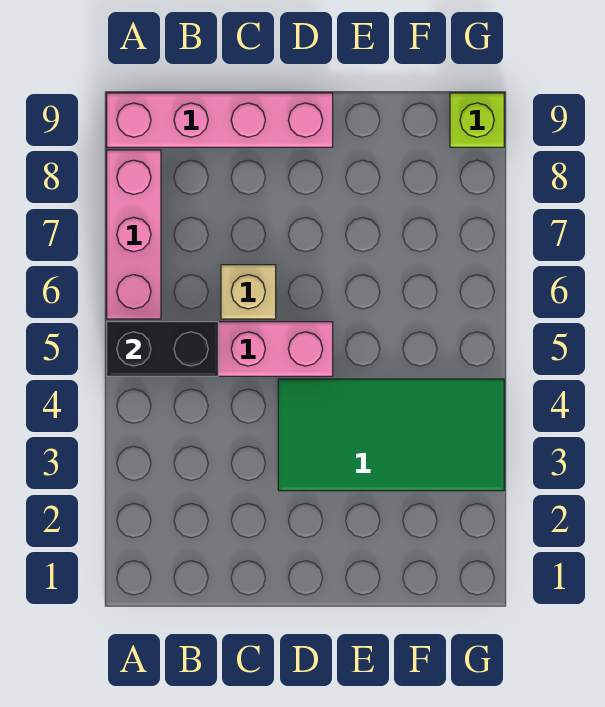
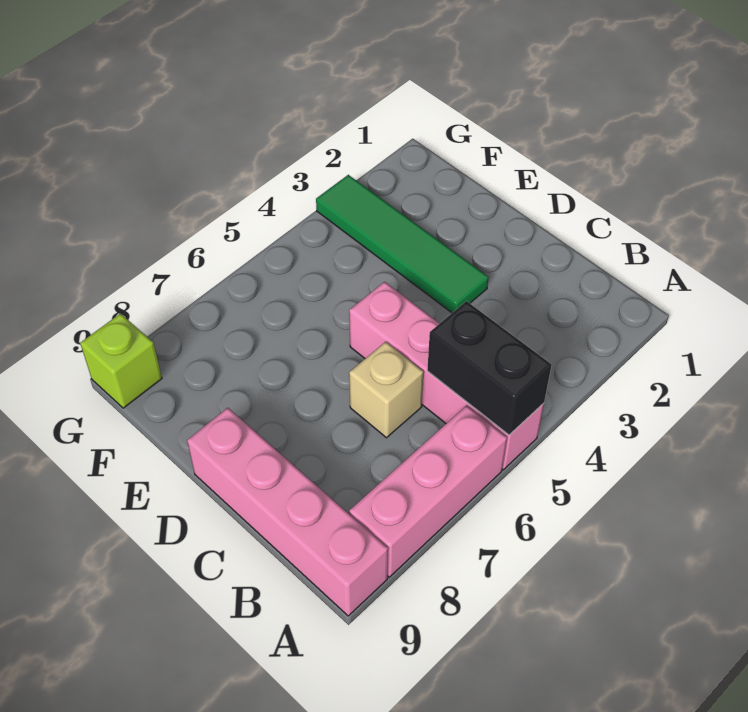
green tile D3:G4 level 1 -> green tile D3:G3 level 1

